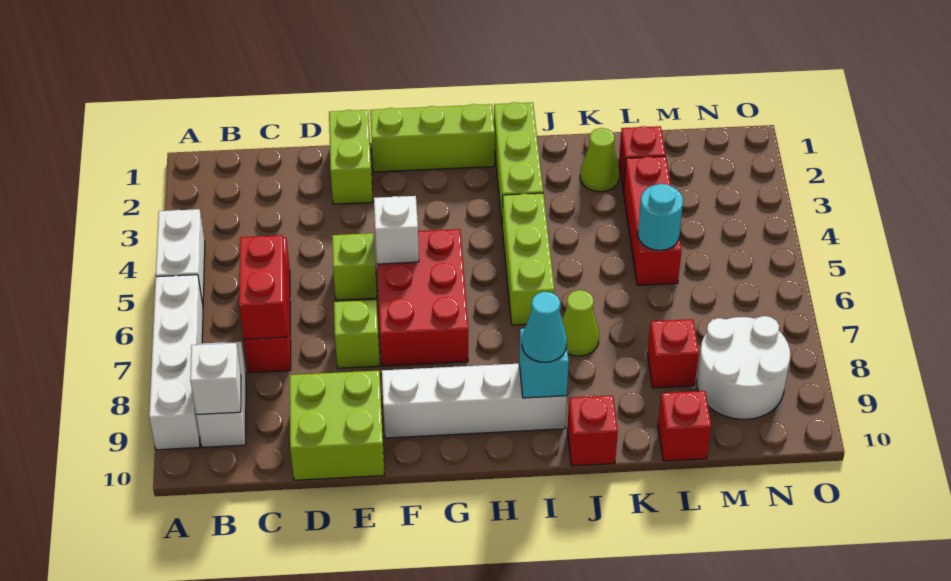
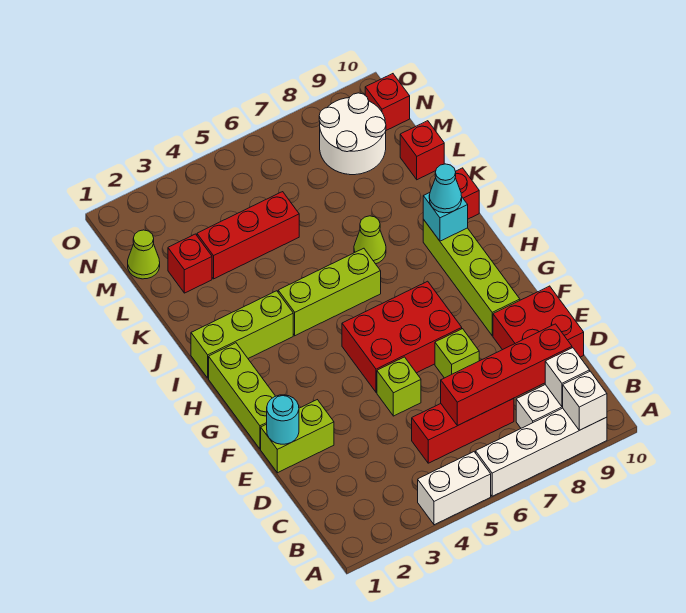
red brick C6:C7 level 2 -> red brick C6:C9 level 2
lime brick D9:E10 level 1 -> red brick D9:E10 level 1
white brick F5 level 2 -> white brick A9 level 2
white brick F9:I9 level 1 -> lime brick F9:I9 level 1
lime cone K2 level 1 -> lime cone M1 level 1
cyan round brick L5 level 2 -> cyan round brick E1 level 2
red brick L8 level 1 -> red brick N10 level 1

